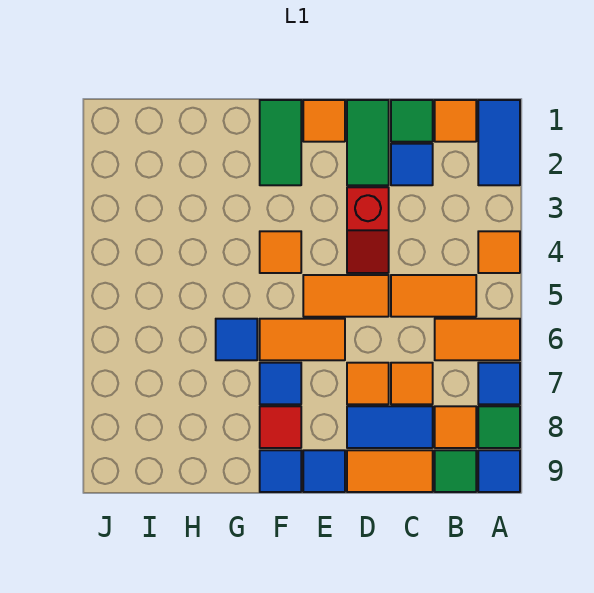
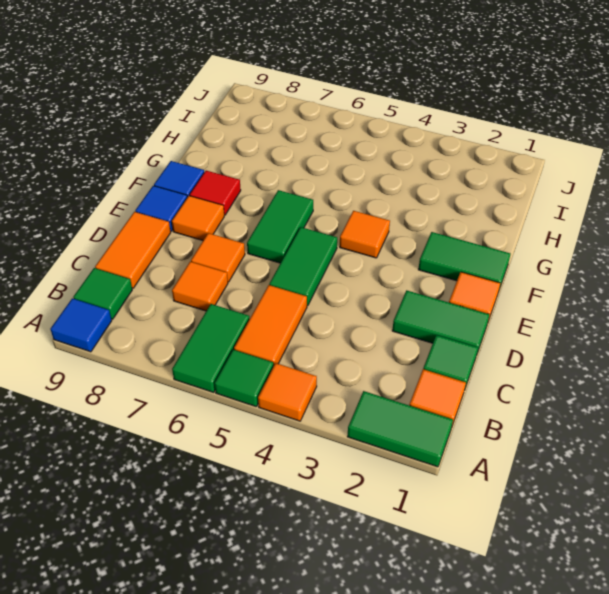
blue tile A1:A2 level 1 -> green tile A1:A2 level 1
orange tile A6:B6 level 1 -> green tile A6:B6 level 1
blue tile A7 level 1 -> none
green tile A8 level 1 -> green tile A5 level 1
orange tile B8 level 1 -> orange tile E8 level 1
blue tile C2 level 1 -> none
blue tile C8:D8 level 1 -> none
red slope D3:D4 level 1 top 3 -> none
orange tile D5:E5 level 1 -> green tile D5:E5 level 1
orange tile E6:F6 level 1 -> green tile E6:F6 level 1
blue tile F7 level 1 -> none
blue tile G6 level 1 -> none

